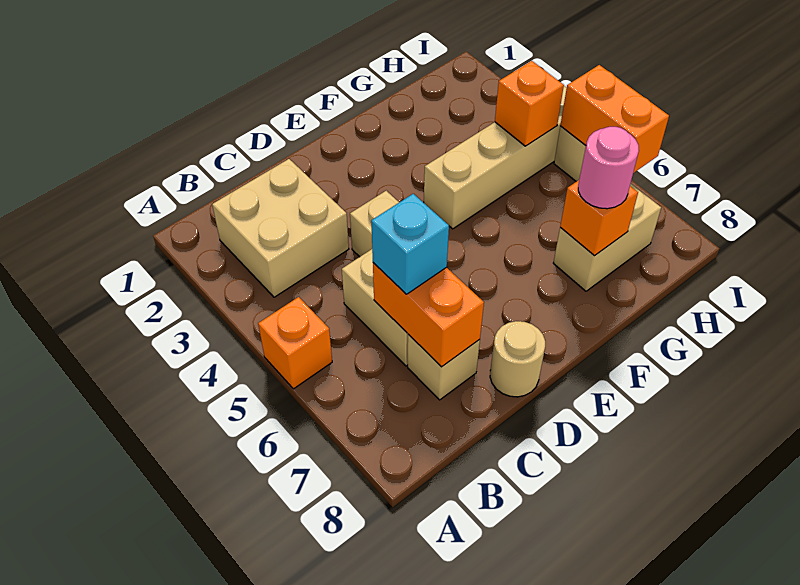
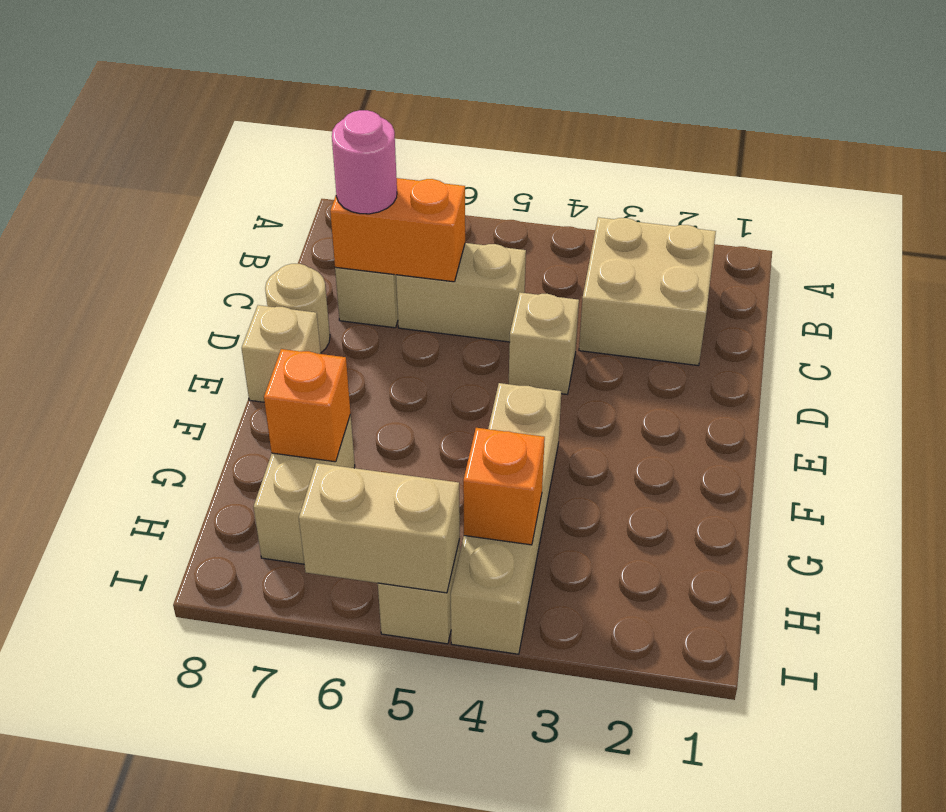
orange brick A5 level 1 -> none
cyan brick C6 level 3 -> none
none -> tan brick E8 level 1
pink round brick G7 level 3 -> pink round brick C7 level 3
orange brick I5:I6 level 2 -> tan brick I5:I6 level 2

